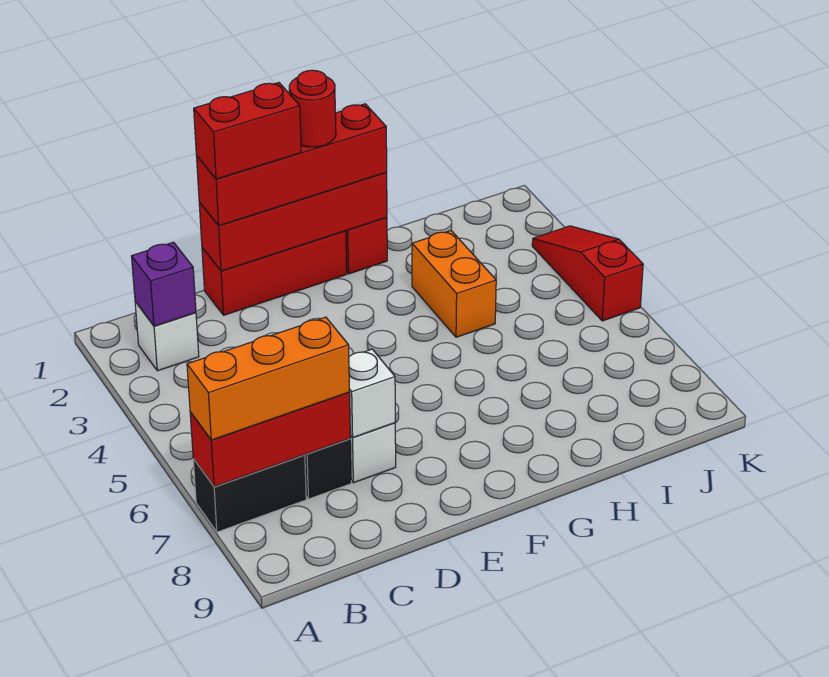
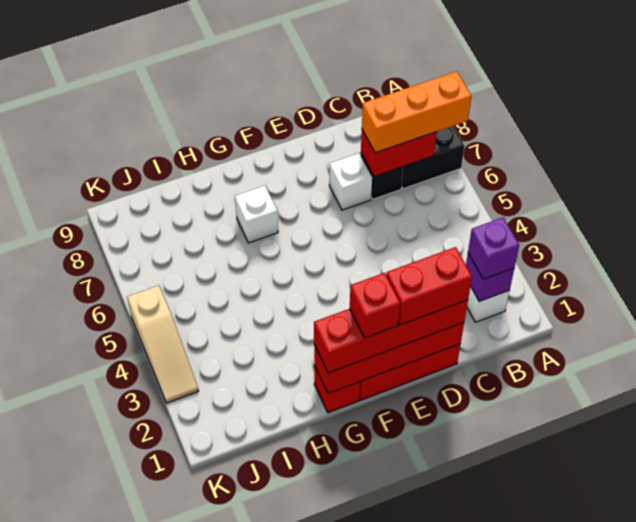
red brick A7:C7 level 2 -> red brick B7:C7 level 2
none -> purple brick B2 level 3
white brick D7 level 2 -> white brick G7 level 1
red round brick F1 level 4 -> red brick F1 level 4
orange brick H3:H4 level 1 -> none
red slope K3:K5 level 1 top 5 -> tan slope K3:K5 level 1 top 5

